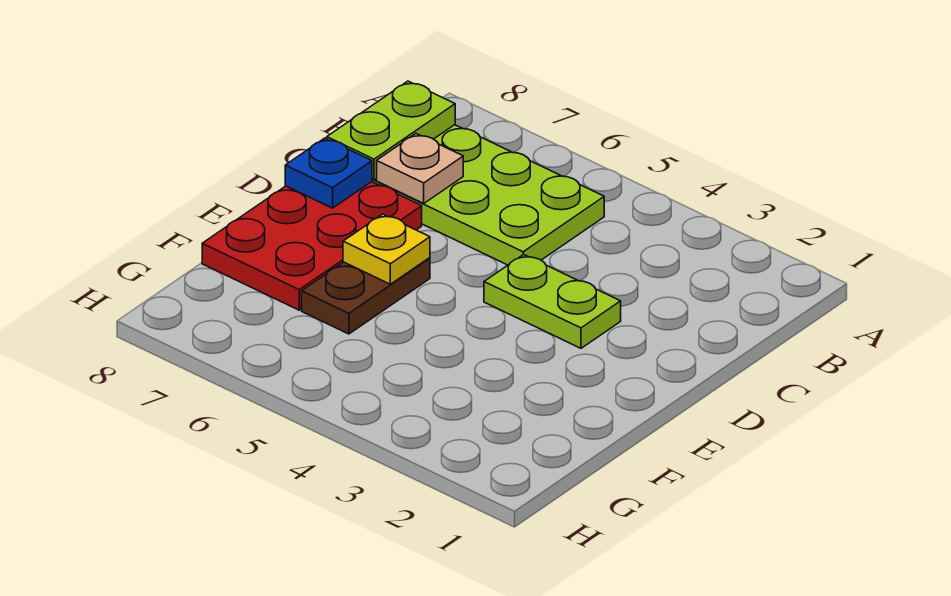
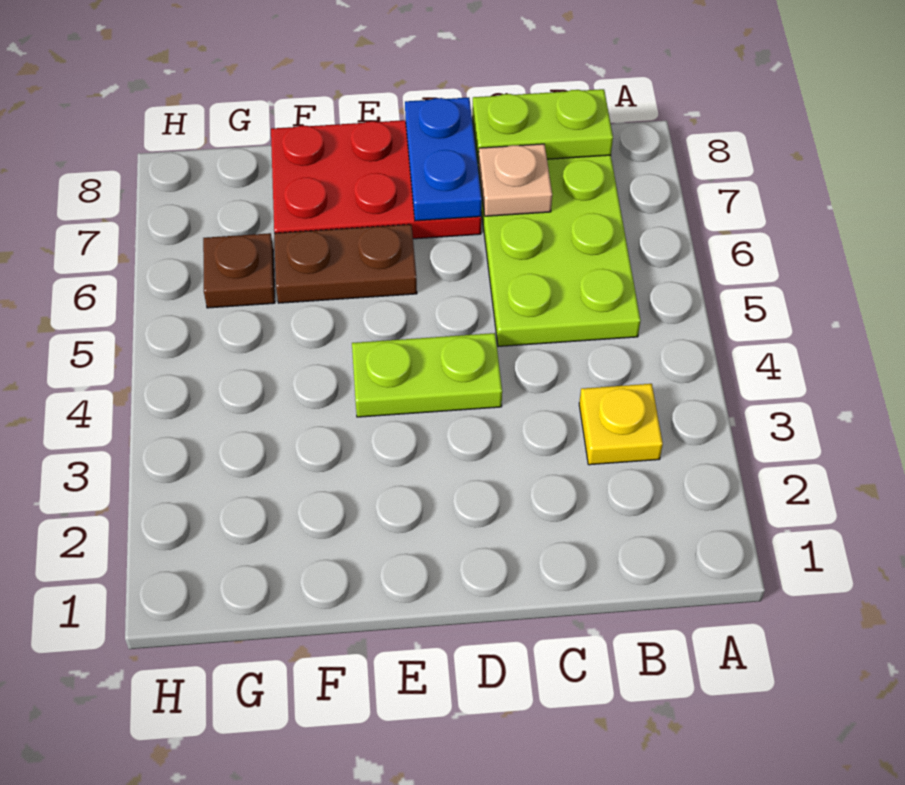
lime plate D3:D4 level 1 -> lime plate D4:E4 level 1
blue plate D8 level 2 -> blue plate D7:D8 level 2
yellow plate E6 level 2 -> yellow plate B3 level 1
none -> brown plate G6 level 1

